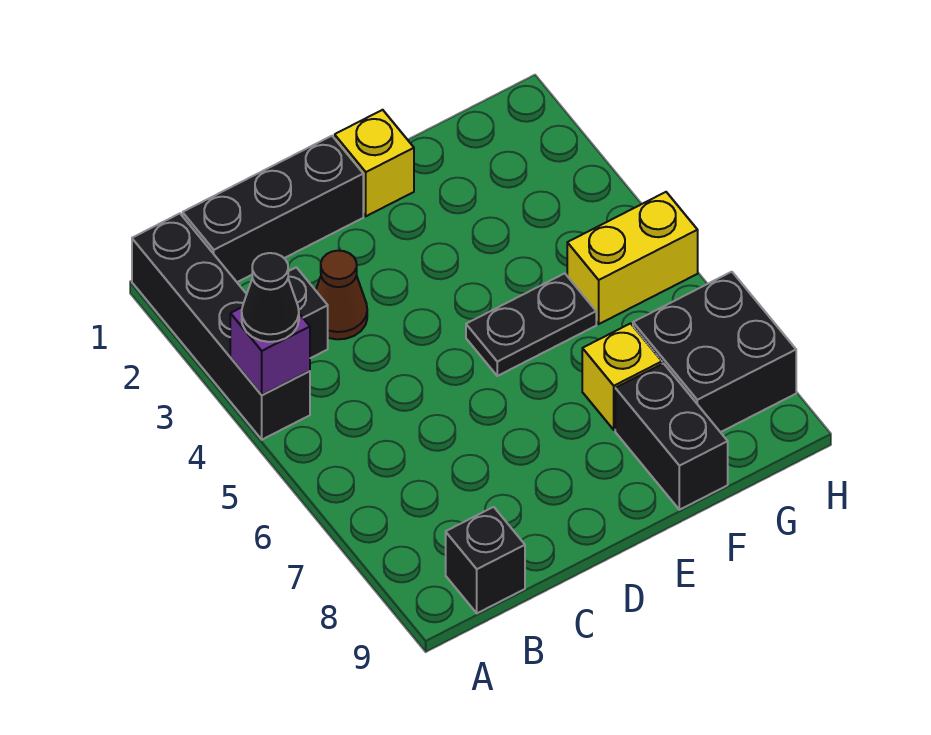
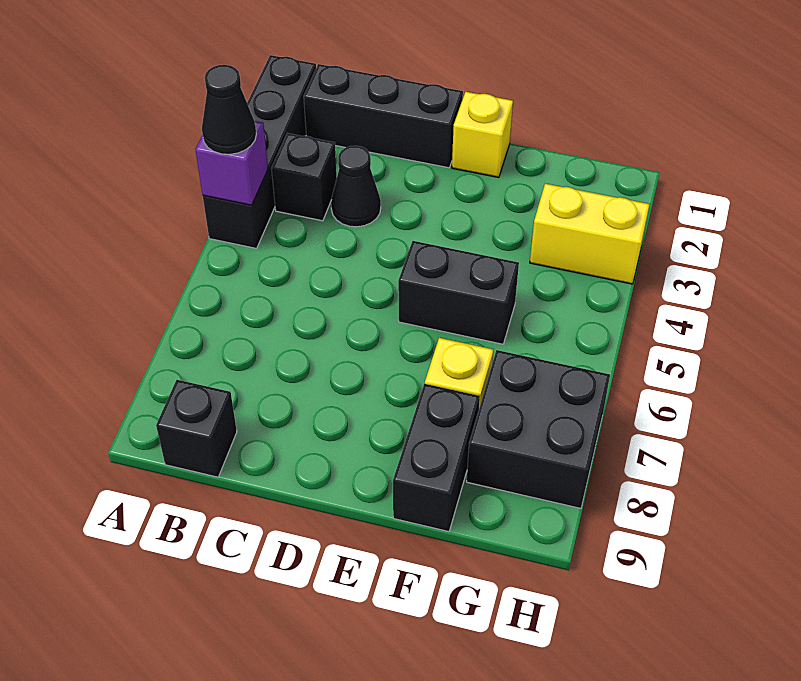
brown cone C3 level 1 -> black cone C3 level 1
black plate E5:F5 level 1 -> black brick E5:F5 level 1
yellow brick G5:H5 level 1 -> yellow brick G3:H3 level 1

